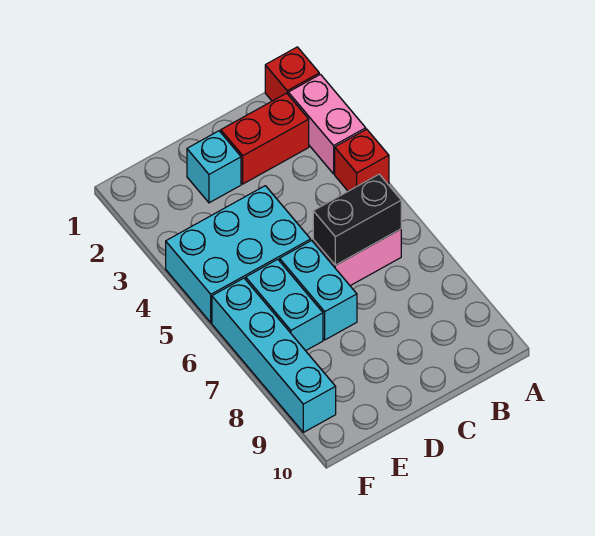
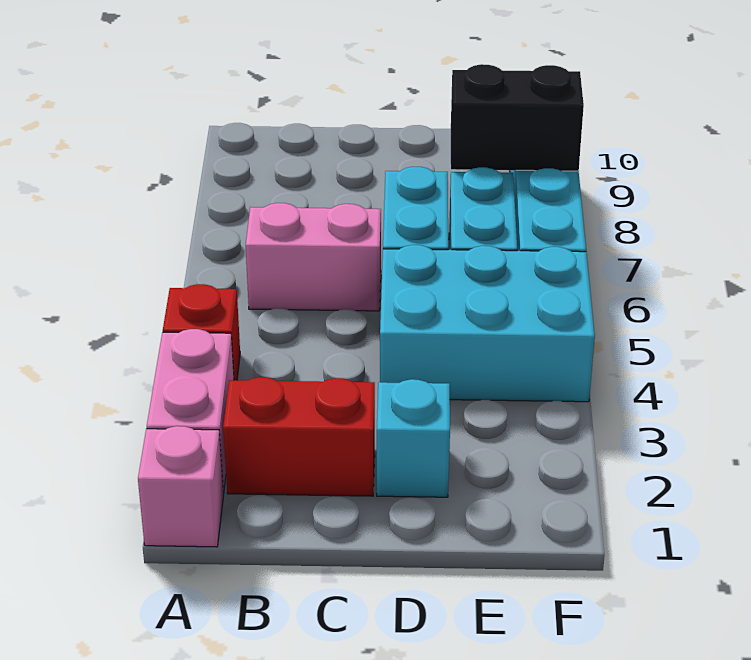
red brick A1 level 1 -> pink brick A1 level 1
black brick B6:C6 level 2 -> black brick E8:F8 level 2

